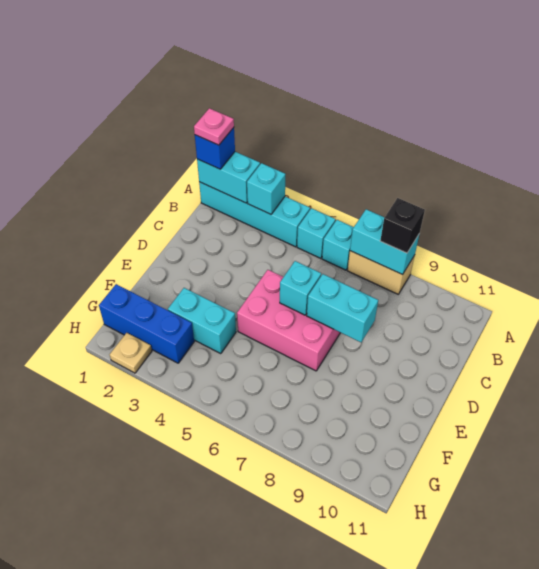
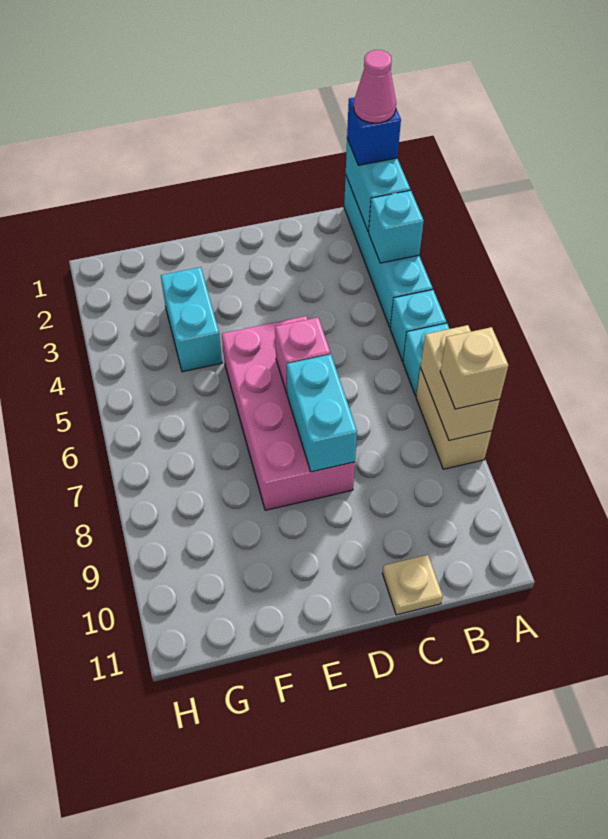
pink plate A1 level 4 -> pink cone A1 level 4
cyan brick A7:A8 level 2 -> tan brick A7:A8 level 2
black brick A8 level 3 -> tan brick A8 level 3
pink brick D5:E7 level 1 -> pink brick D5:E8 level 1
cyan brick D6 level 2 -> pink brick D6 level 2
blue brick G1:G3 level 1 -> none
tan plate H2 level 1 -> tan plate C11 level 1

